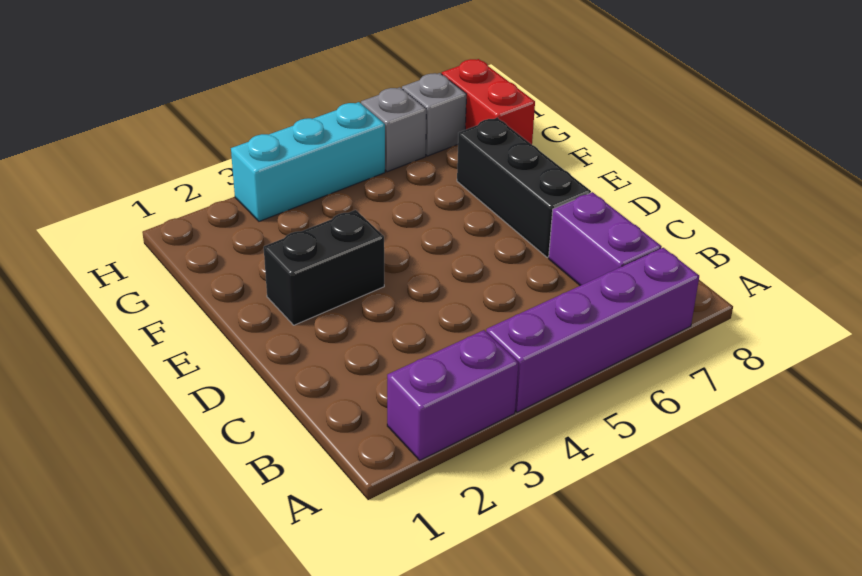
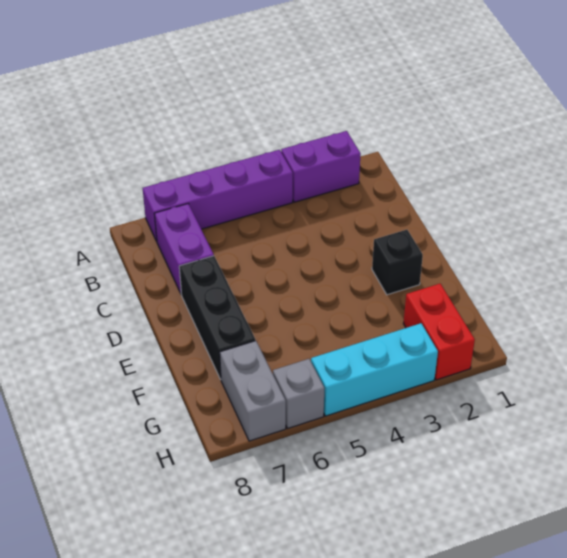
black brick E2:E3 level 1 -> black brick E2 level 1
red brick G8:H8 level 1 -> red brick G2:H2 level 1
grey brick H7 level 1 -> grey brick G7:H7 level 1

